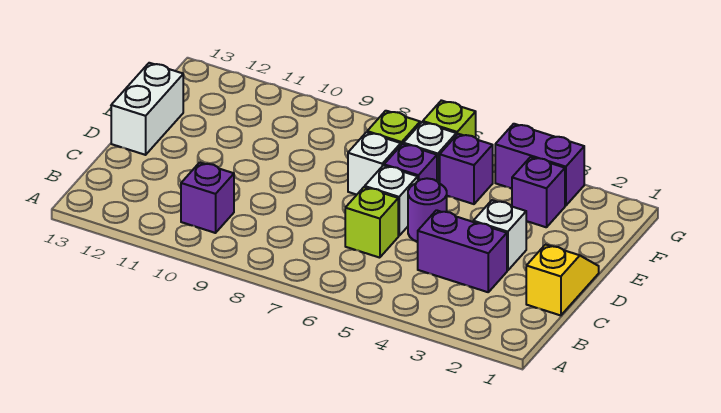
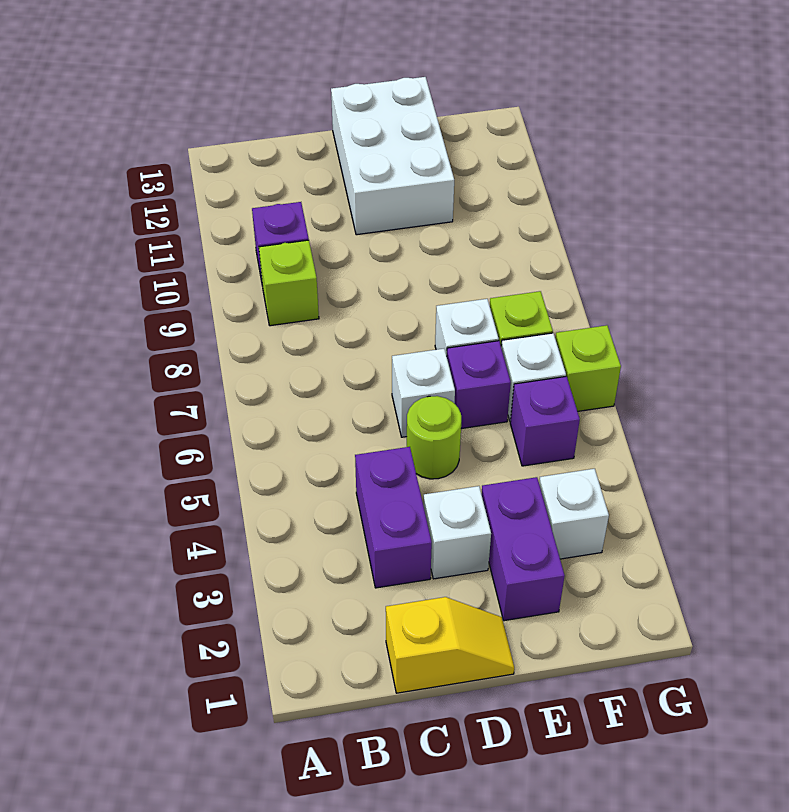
lime brick C6 level 1 -> lime brick B9 level 1
purple round brick D5 level 1 -> lime round brick D5 level 1
white brick D13:E13 level 1 -> white brick D11:E13 level 1
purple brick F3 level 1 -> white brick F3 level 1
purple brick G3:G4 level 1 -> purple brick E2:E3 level 1

